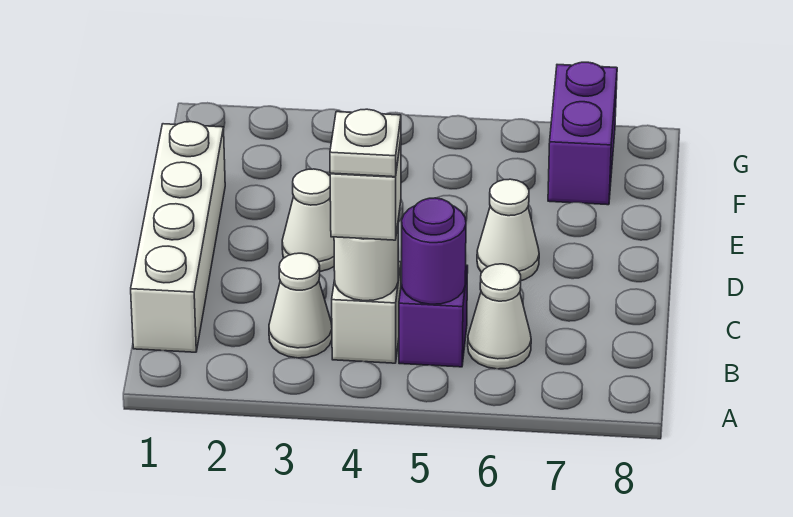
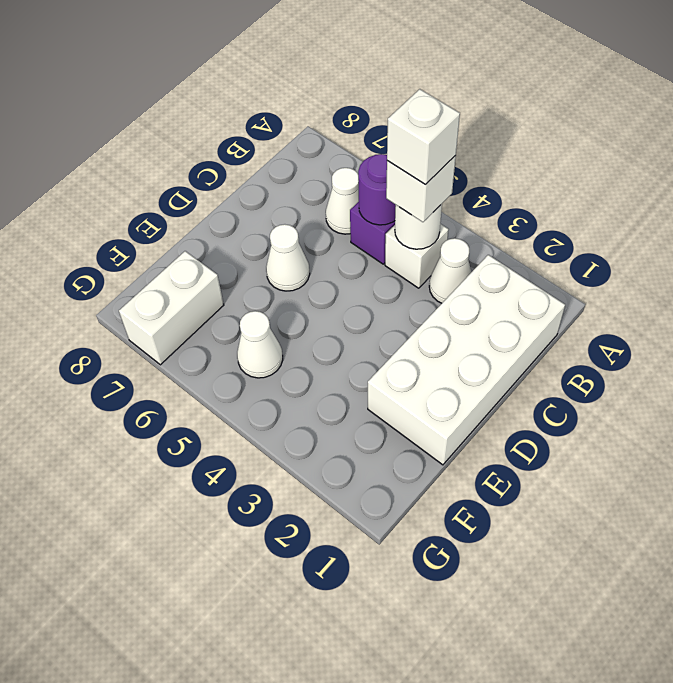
white brick B1:E1 level 1 -> white brick B1:E2 level 1
white plate B4 level 4 -> white brick B4 level 4
white cone D3 level 1 -> white cone F5 level 1
purple brick F7:G7 level 1 -> white brick F7:G7 level 1

